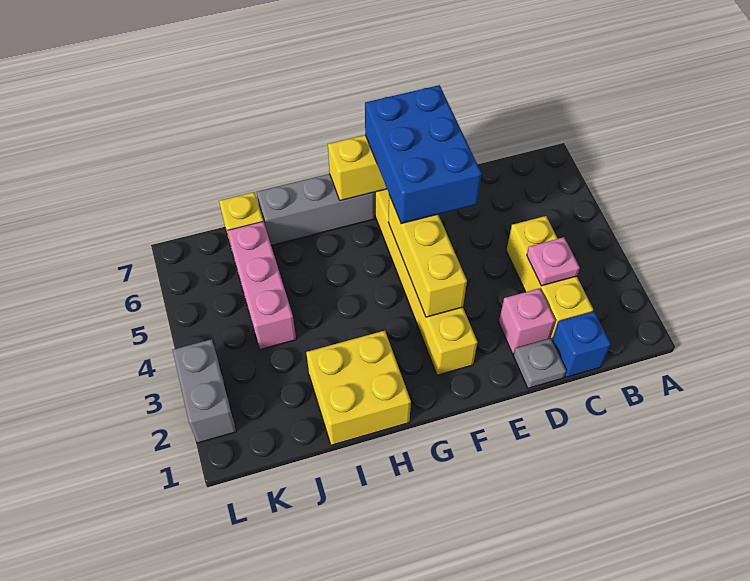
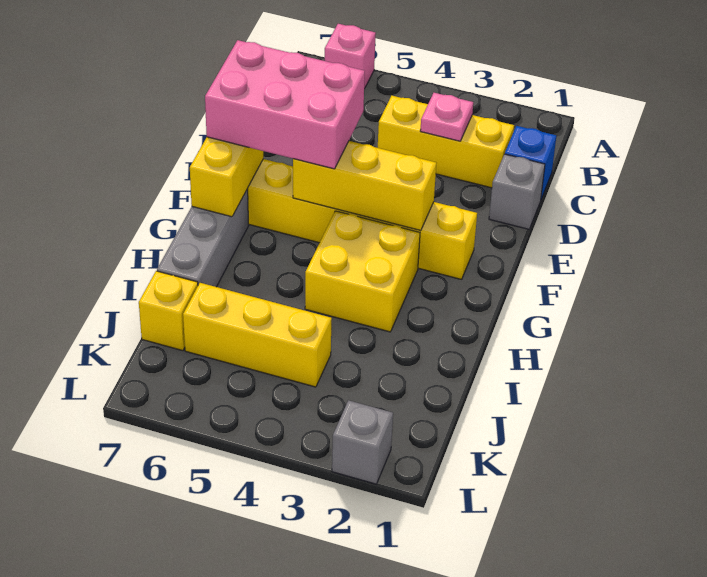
grey plate D1 level 1 -> grey brick D1 level 1
pink brick D2 level 1 -> pink brick A6 level 1
blue brick E5:F7 level 3 -> pink brick E5:F7 level 3
yellow brick H1:I2 level 1 -> yellow brick G3:H4 level 1
pink brick J4:J6 level 1 -> yellow brick J4:J6 level 1
grey brick L2:L3 level 1 -> grey brick L2 level 1

